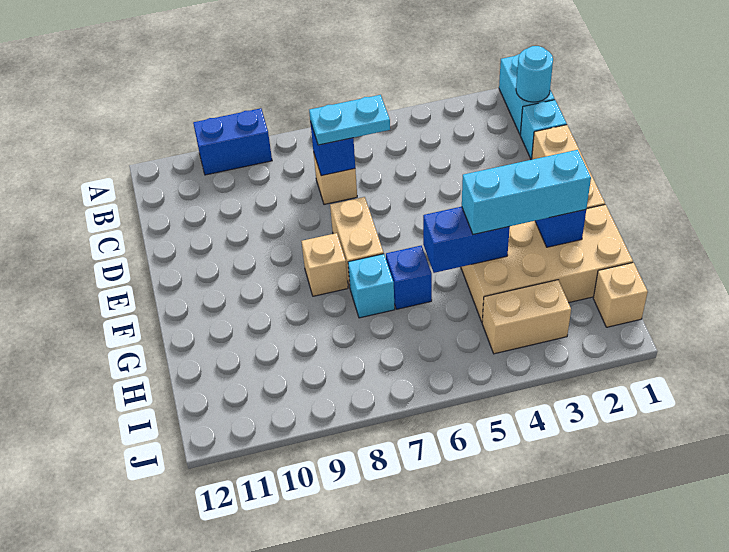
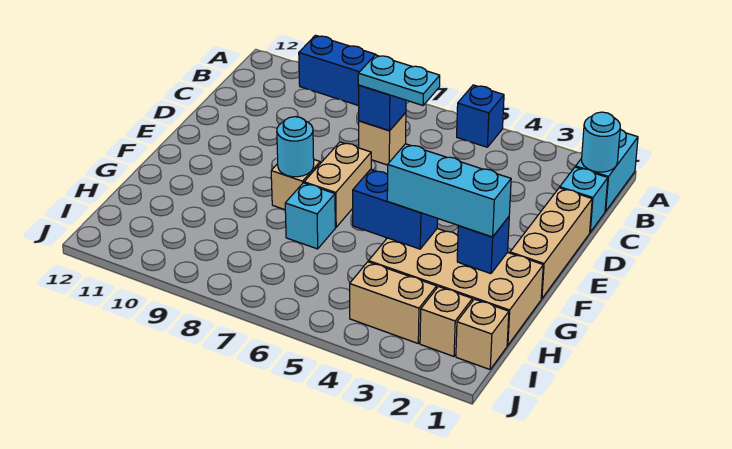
none -> cyan round brick F8 level 2
blue brick G6 level 1 -> blue brick A5 level 1
none -> tan brick I2 level 1

